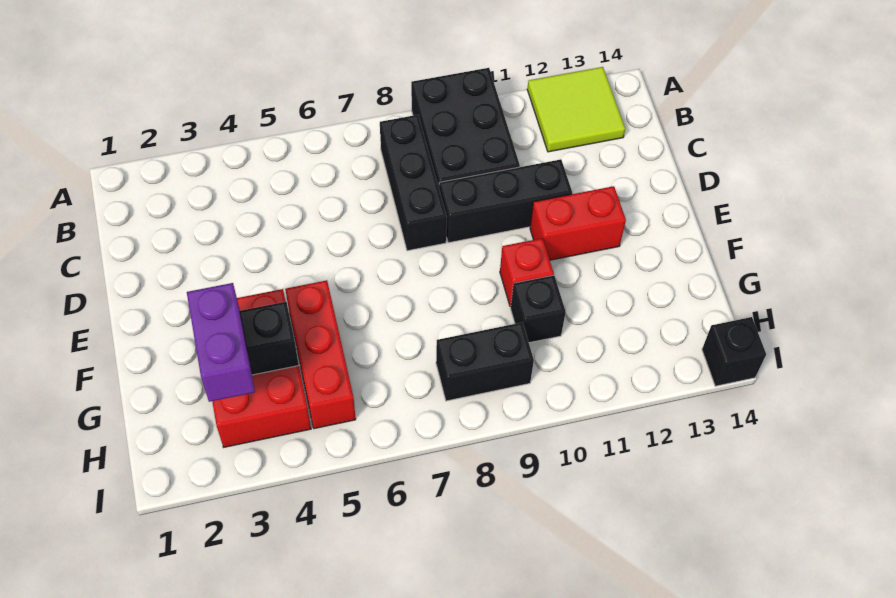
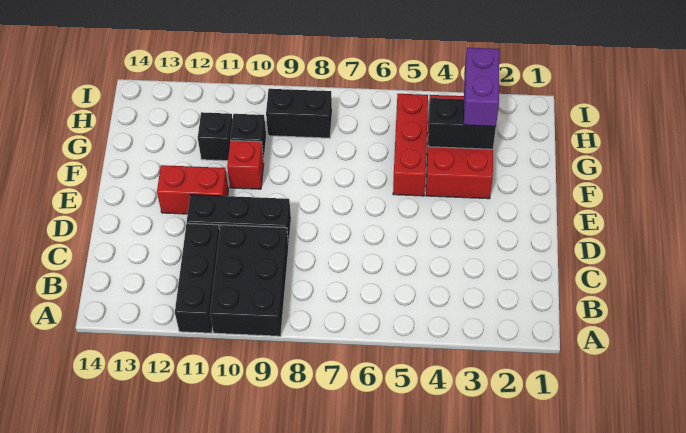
lime tile A12:B13 level 1 -> none
black brick B8:D8 level 1 -> black brick A11:C11 level 1
black brick I14 level 1 -> black brick G11 level 1

